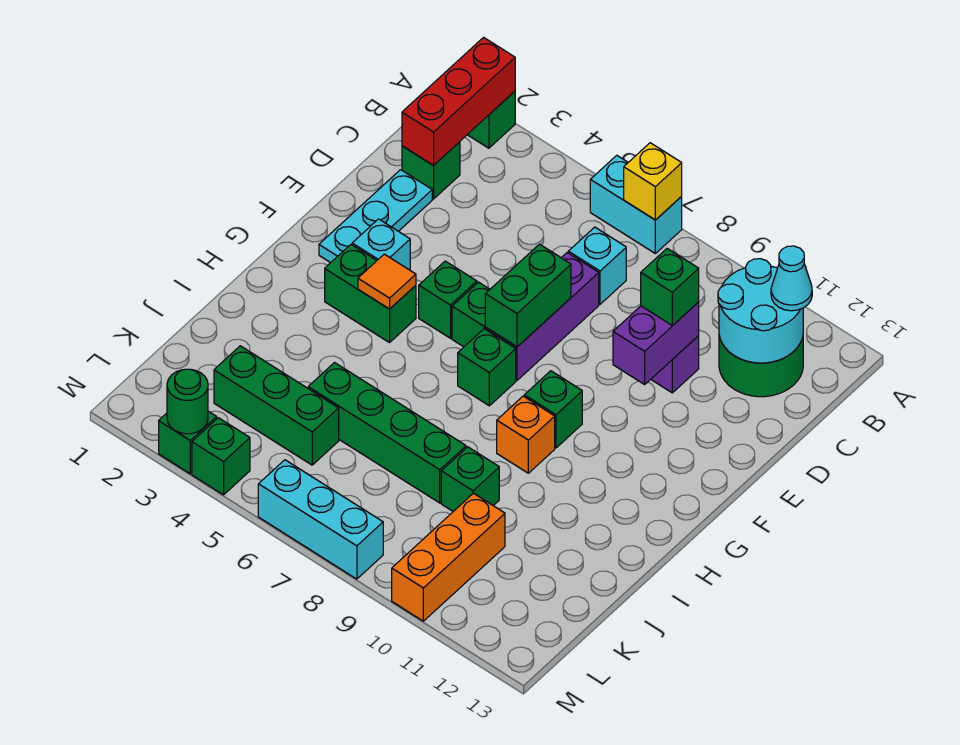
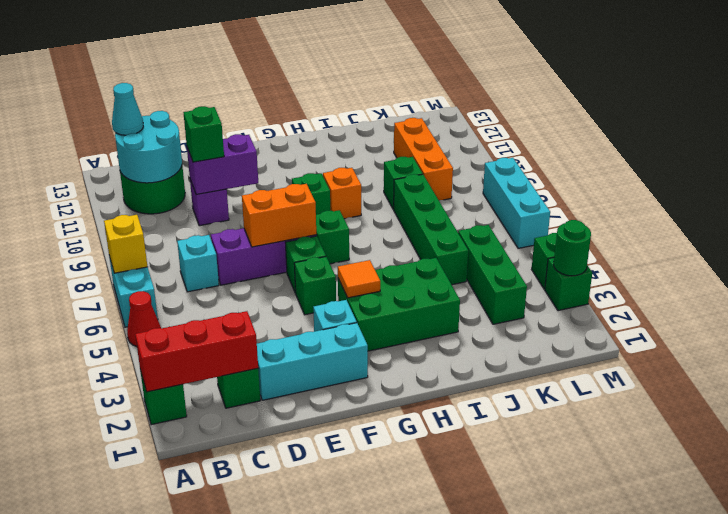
none -> red cone A5 level 1
cyan plate D2:F2 level 1 -> cyan brick D2:F2 level 1
green brick E7:F7 level 2 -> orange brick E7:F7 level 2
green brick G3:G4 level 1 -> green brick G3:I4 level 1
orange brick K10:M10 level 1 -> orange brick K9:K11 level 1

